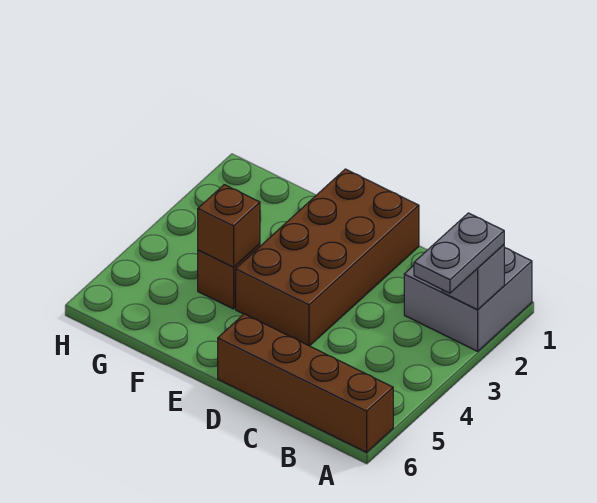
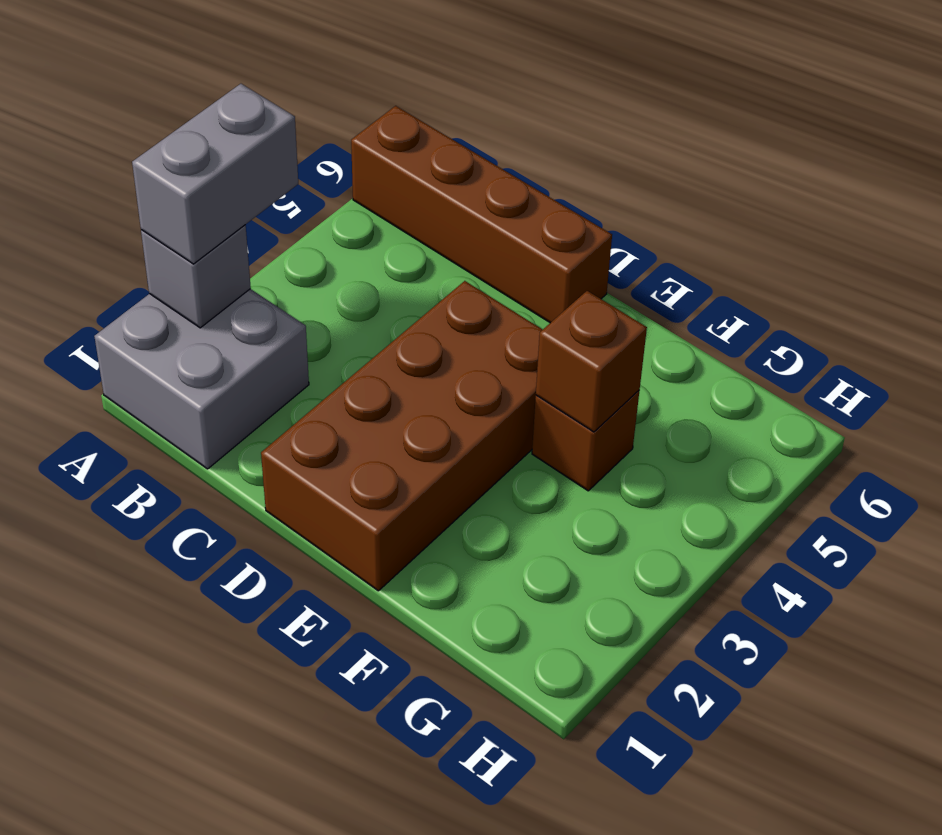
grey plate A2:A3 level 3 -> grey brick A2:A3 level 3

